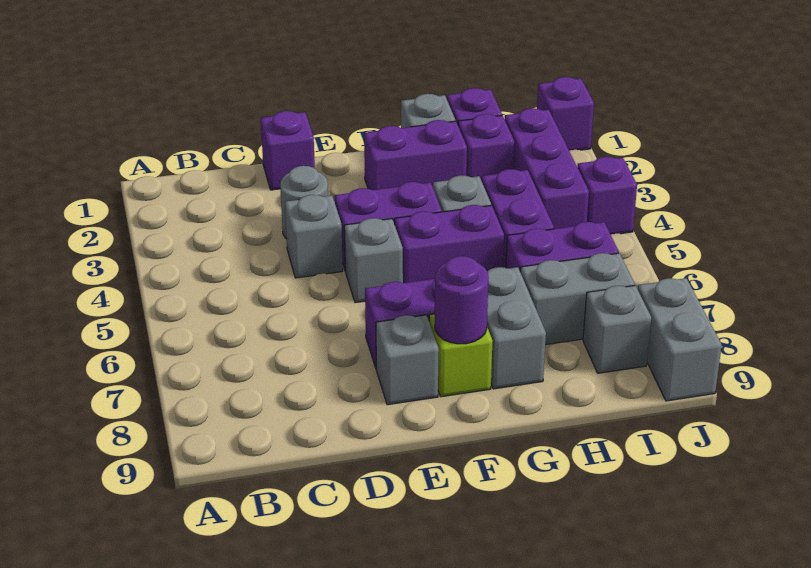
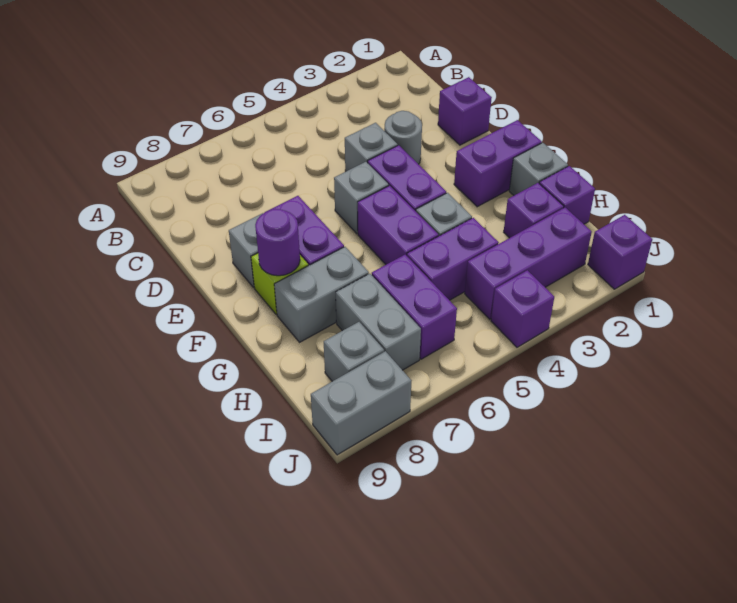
purple brick F2:G2 level 1 -> purple brick F1:F2 level 1

